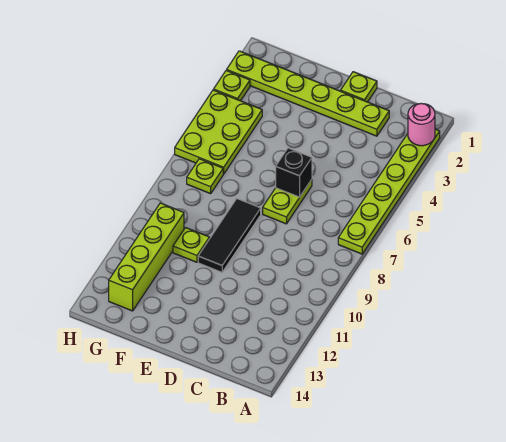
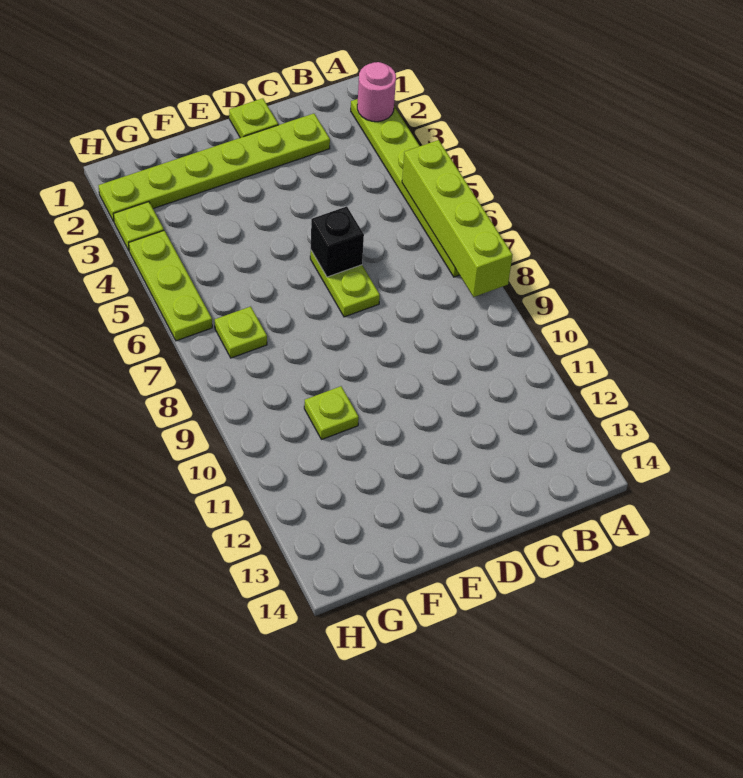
black tile E8:E10 level 1 -> none
lime plate G4:H6 level 1 -> lime plate H4:H6 level 1
lime brick G10:G13 level 1 -> lime brick A5:A8 level 2

